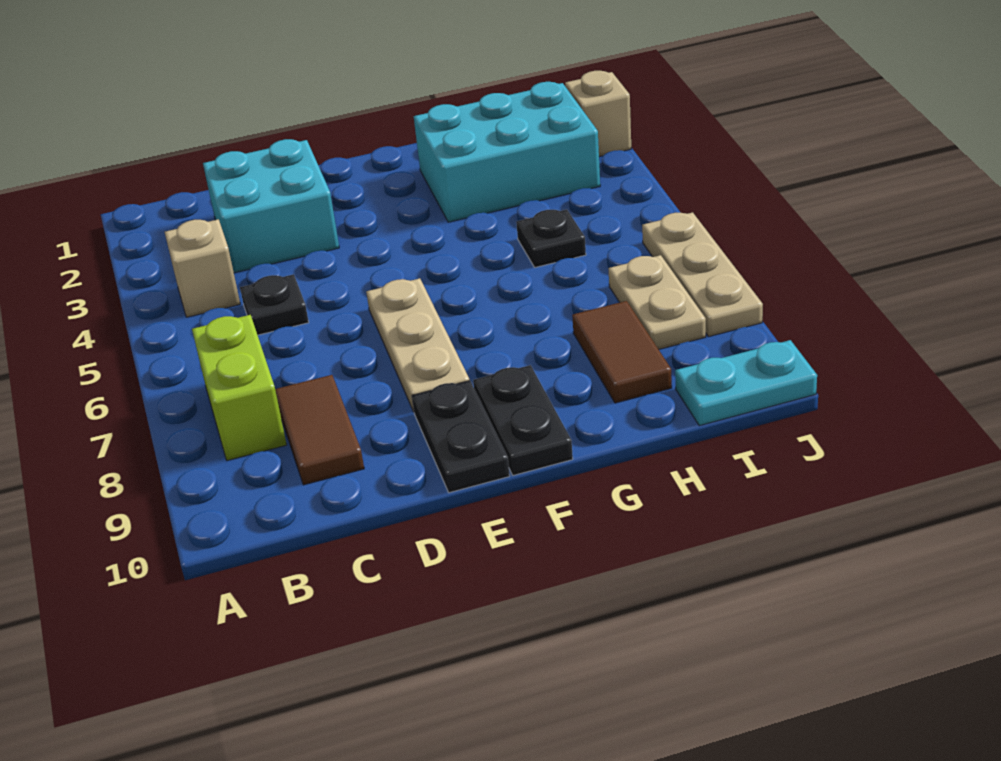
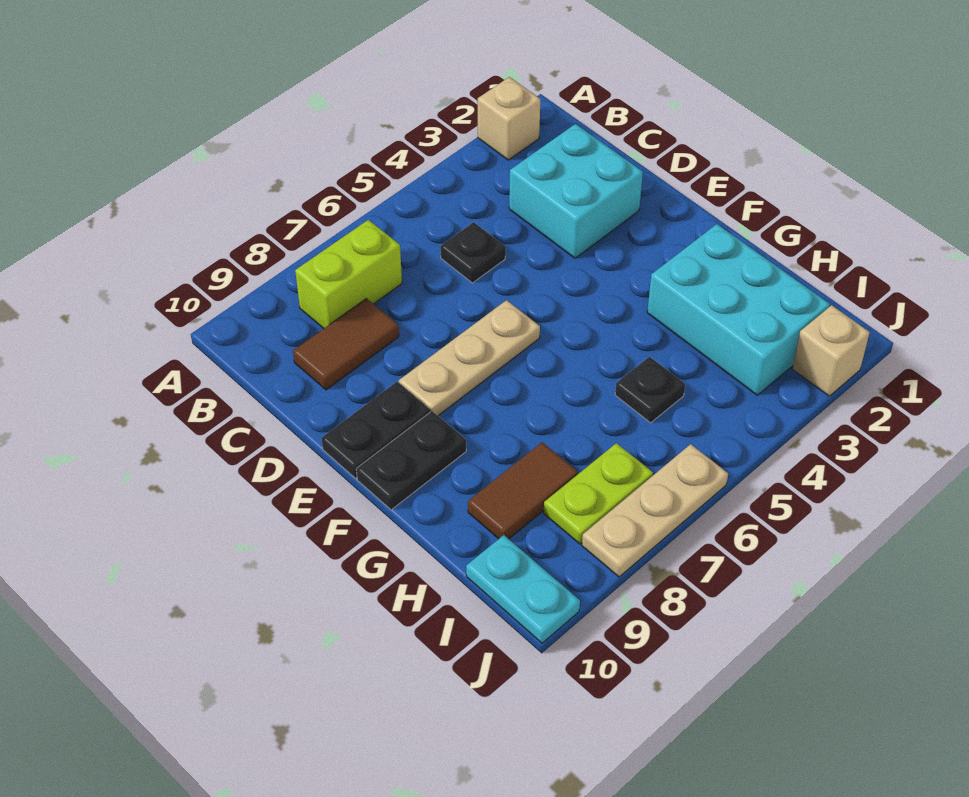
tan brick B4 level 1 -> tan brick A2 level 1
tan plate I7:I8 level 1 -> lime plate I7:I8 level 1

